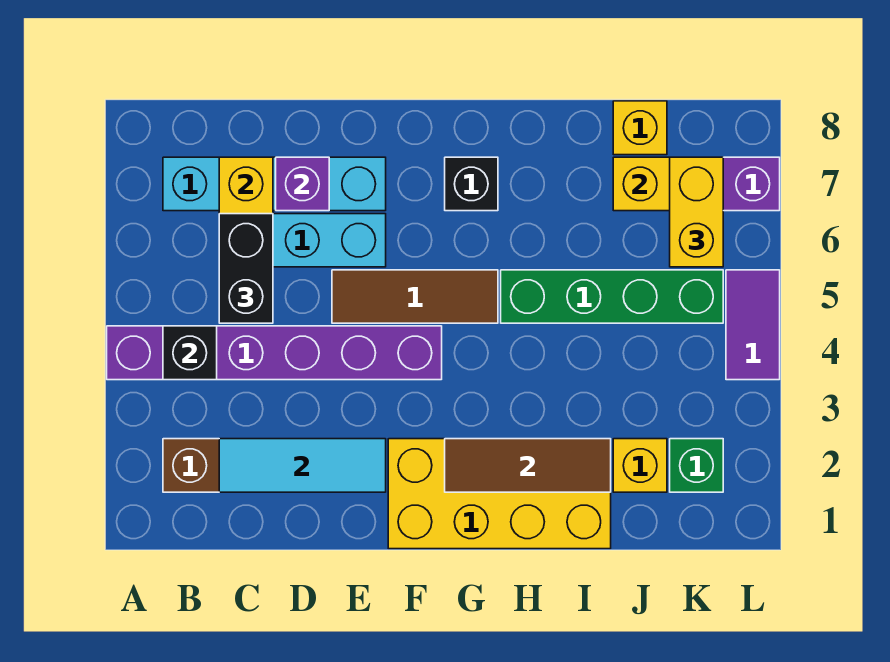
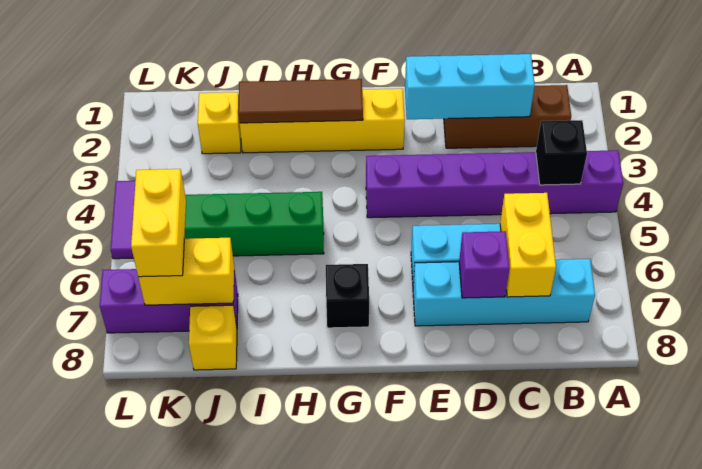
cyan tile C2:E2 level 2 -> cyan brick C2:E2 level 2
black brick C5:C6 level 3 -> none
brown tile E5:G5 level 1 -> none
yellow brick F1:I2 level 1 -> yellow brick F2:I2 level 1
green brick K2 level 1 -> none

